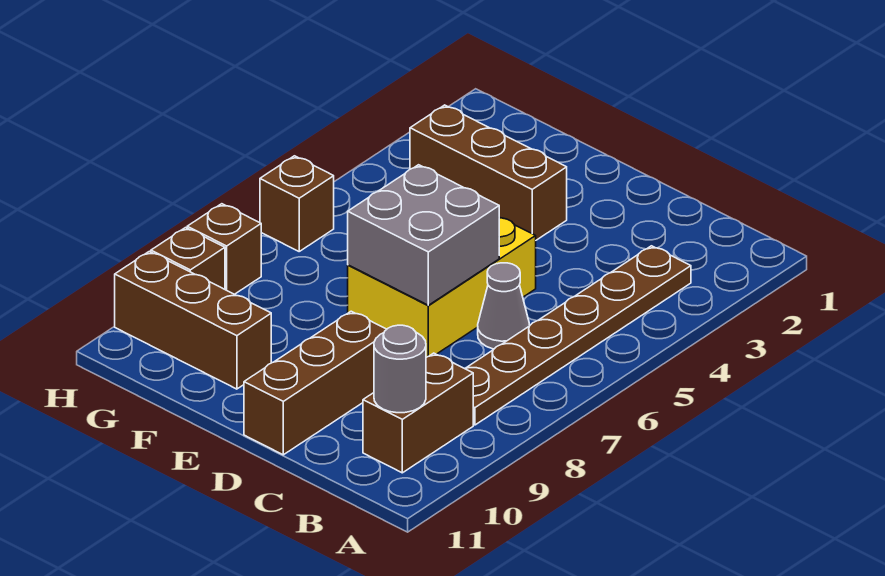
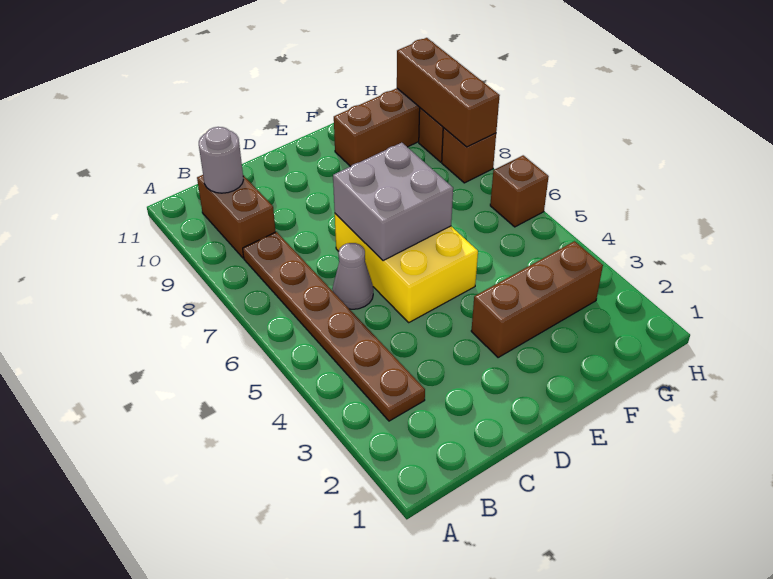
brown brick D9:D11 level 1 -> brown brick H8:H10 level 2

